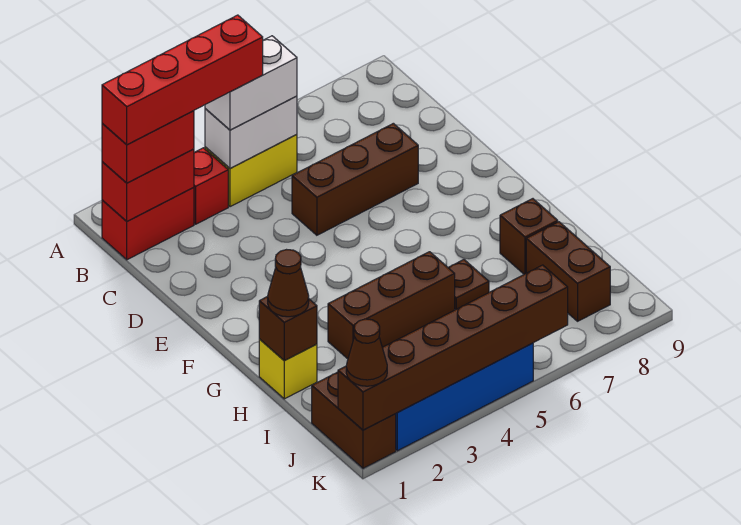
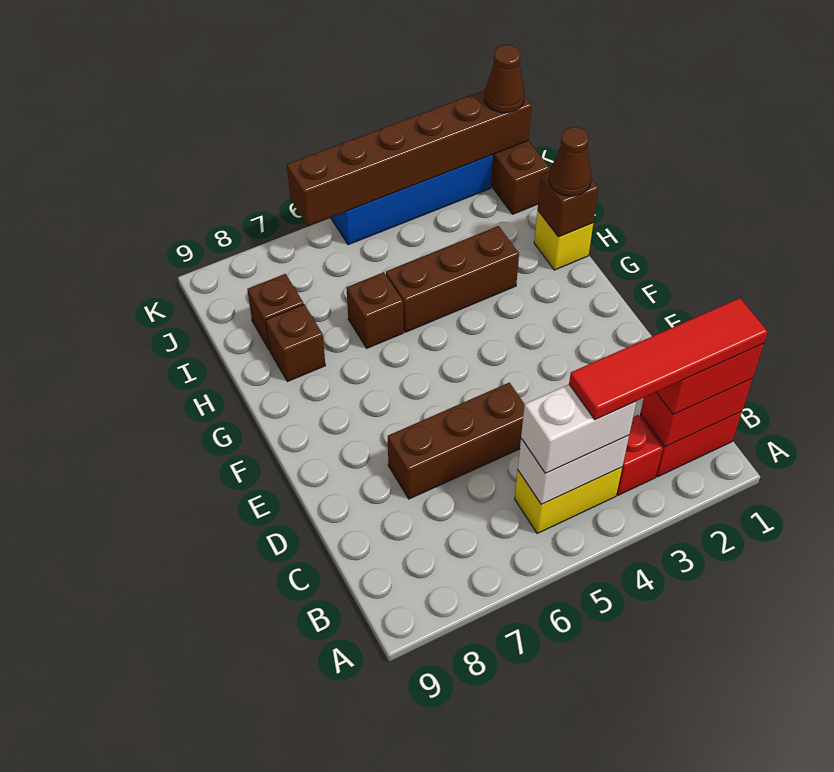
red brick B1:B4 level 4 -> red tile B1:B4 level 4
brown plate H6 level 1 -> brown brick H6 level 1
brown brick I8:J8 level 1 -> brown brick I8 level 1

